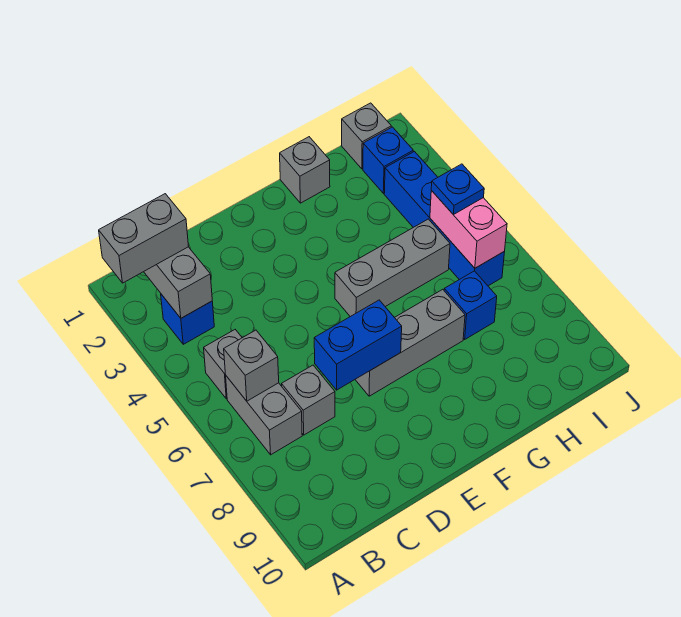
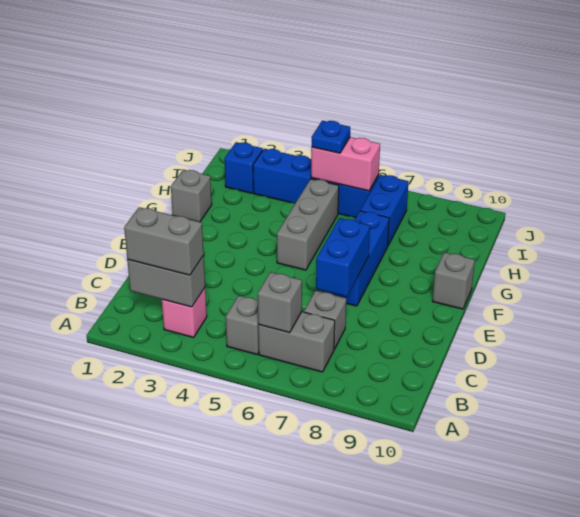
grey brick A2:B2 level 3 -> grey brick B2:B3 level 3
blue brick B3 level 1 -> pink brick B3 level 1
grey brick E7:G7 level 1 -> blue brick E7:G7 level 1
blue brick H7 level 1 -> blue brick H7:I7 level 1
grey brick I1 level 1 -> grey brick F10 level 1

